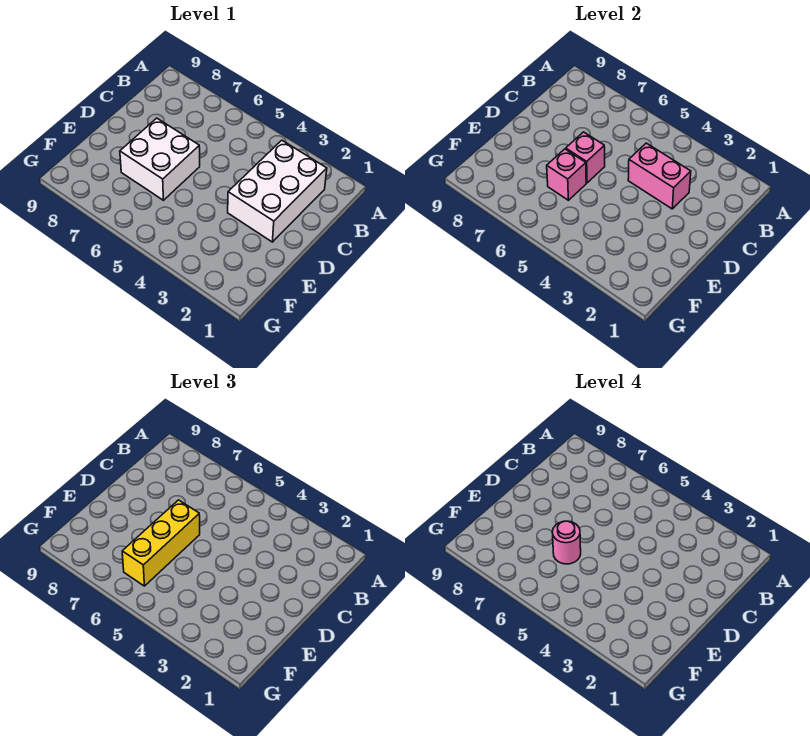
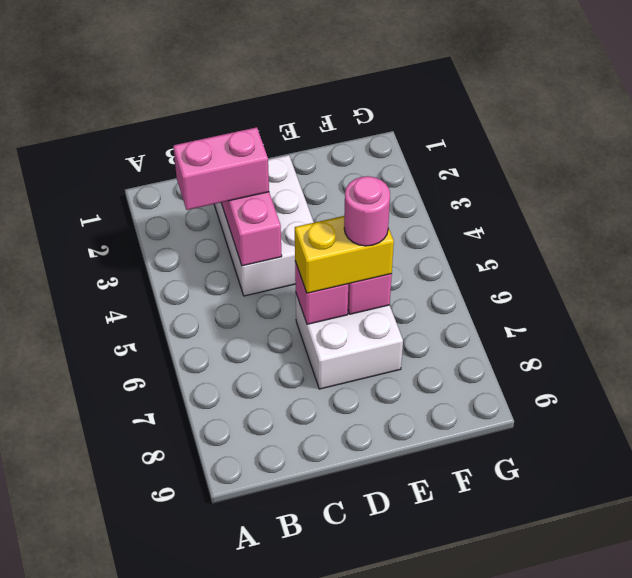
white brick B2:D3 level 1 -> white brick C2:D4 level 1
none -> pink brick B3:C3 level 3
yellow brick D6:F6 level 3 -> yellow brick D6:E6 level 3

